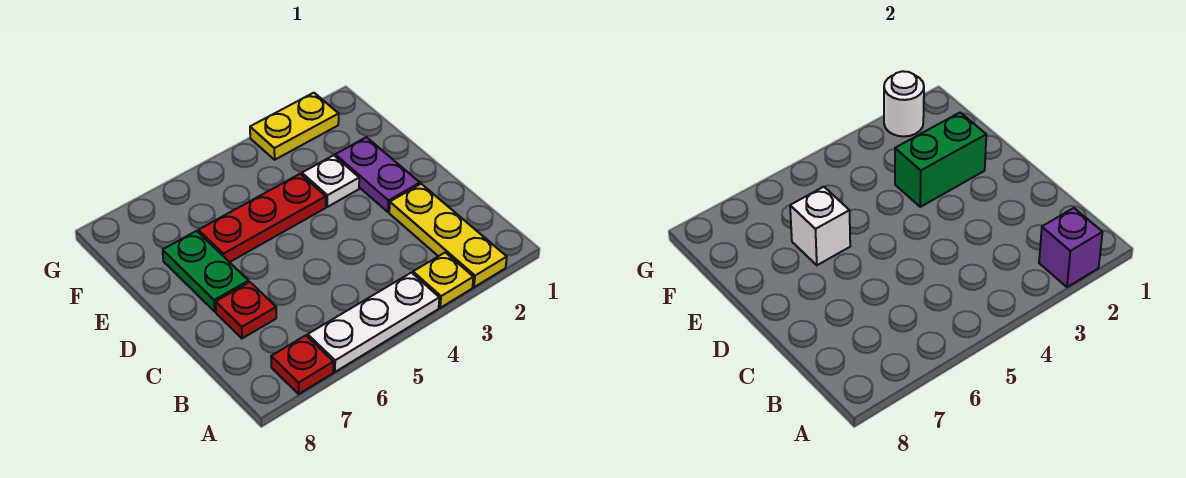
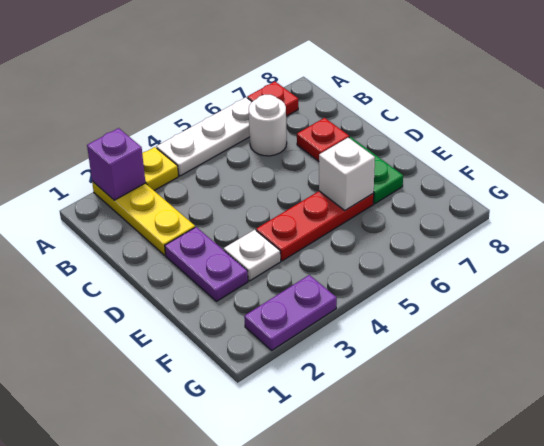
green brick E2:E3 level 2 -> none
yellow plate G2:G3 level 1 -> purple plate G2:G3 level 1
white round brick G2 level 2 -> white round brick B6 level 1

